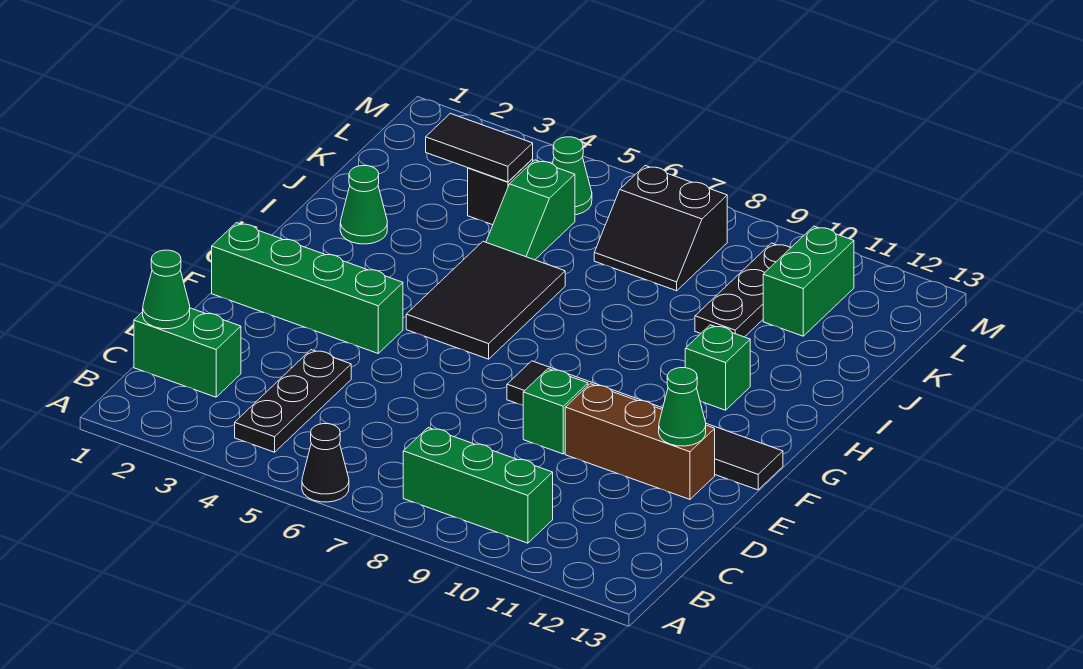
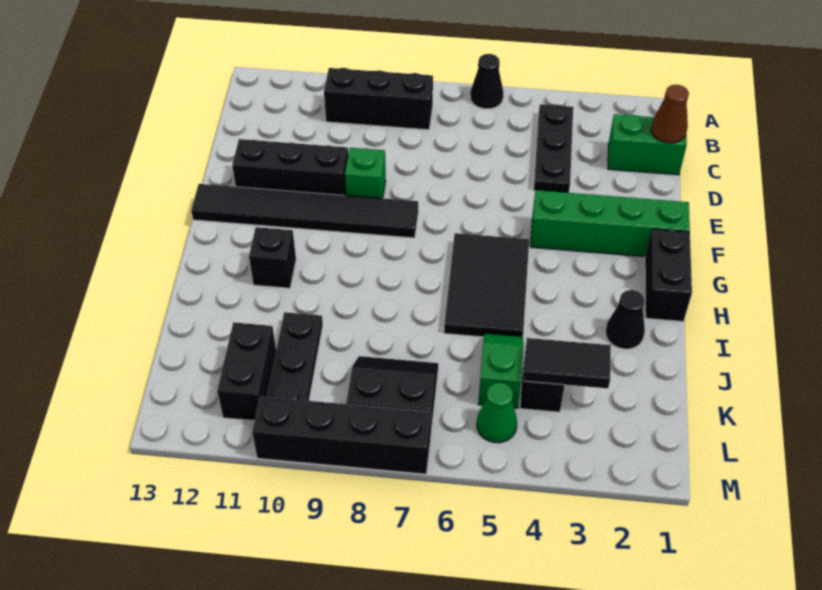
green brick B8:B10 level 1 -> black brick B8:B10 level 1
green cone C1 level 2 -> brown cone C1 level 2
brown brick E10:E12 level 1 -> black brick E10:E12 level 1
green cone E12 level 2 -> none
none -> black brick G1:H1 level 1
green brick H11 level 1 -> black brick H11 level 1
green cone I2 level 1 -> black cone I2 level 1
green brick K11:L11 level 1 -> black brick K11:L11 level 1
none -> black brick M7:M10 level 1

